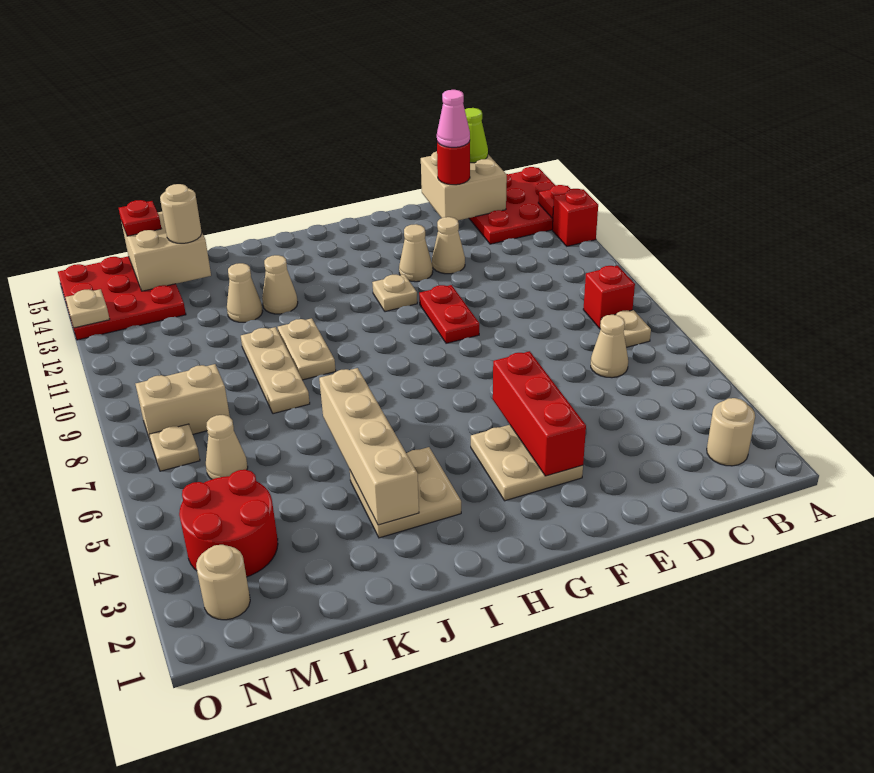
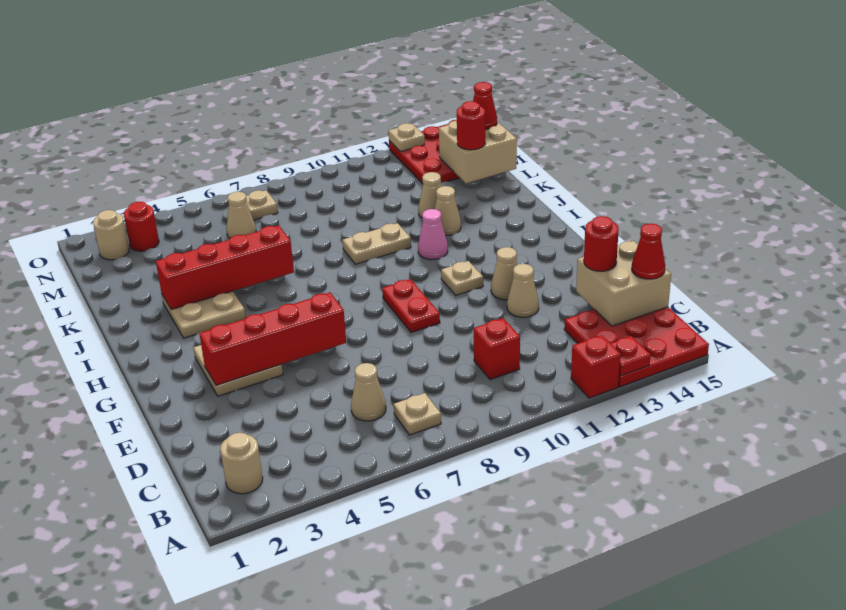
red brick B8 level 1 -> red brick C10 level 1
lime cone C15 level 3 -> red cone C15 level 3
pink cone D14 level 4 -> pink cone I11 level 1
red brick F3:F5 level 2 -> red brick F3:F6 level 2
red plate F9:F10 level 1 -> red plate F9:G9 level 1
tan brick J3:J6 level 2 -> red brick J3:J6 level 2
tan plate K8:K10 level 1 -> none
tan round brick L14 level 3 -> red round brick L14 level 3
red round brick M3:N4 level 1 -> red round brick N3 level 1
tan brick M8:N8 level 1 -> none
red plate M15 level 3 -> red cone M15 level 3

